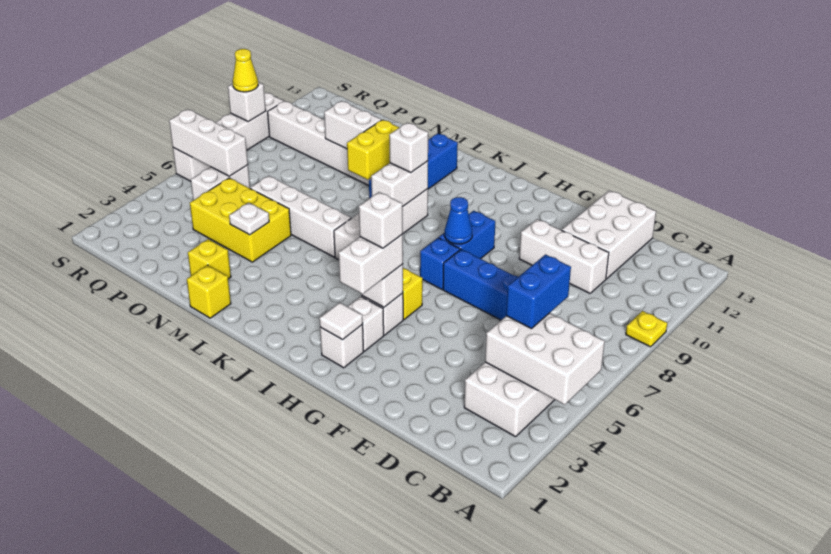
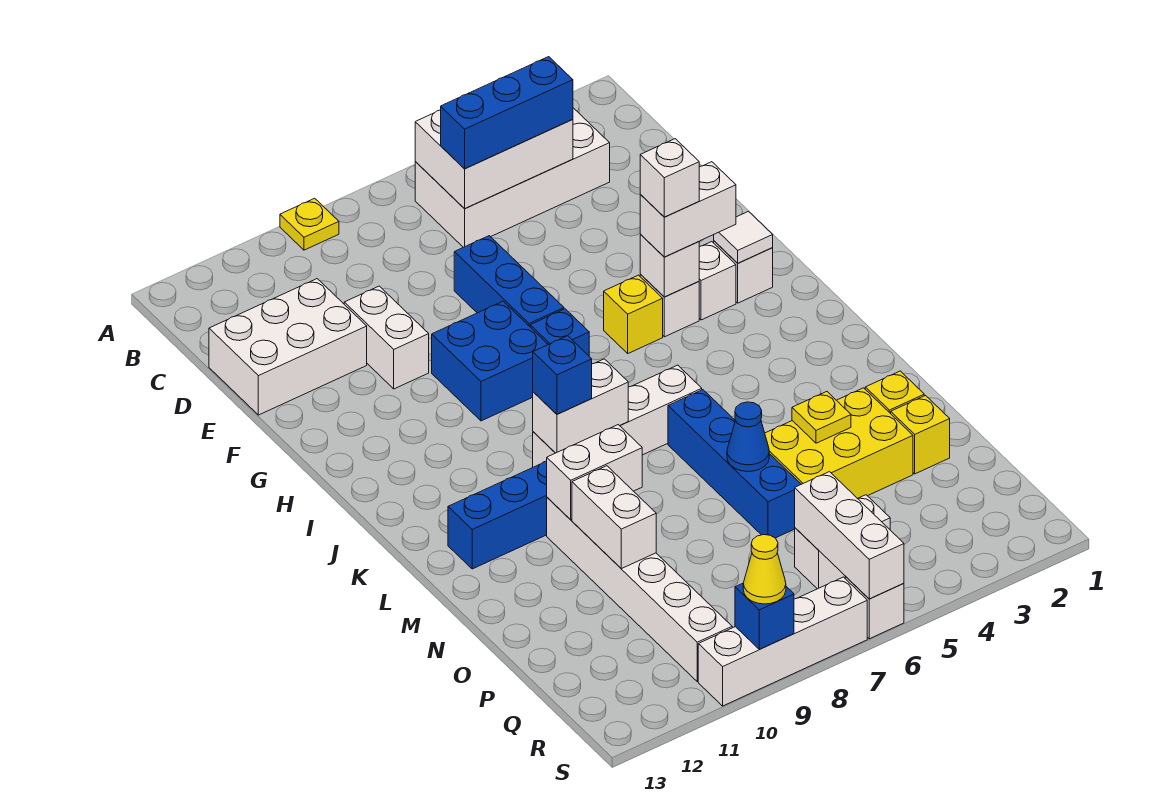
white brick A4:C5 level 2 -> white brick B4:C6 level 2
blue brick C5:C6 level 3 -> blue brick C4:C6 level 3
white brick D10:F10 level 1 -> white brick E10:F10 level 1
blue brick H8:H9 level 1 -> blue brick G8:H9 level 1
blue cone H8 level 2 -> blue cone N6 level 2
white brick K9 level 3 -> blue brick K9 level 3
white brick L6:O6 level 1 -> blue brick L6:O6 level 1
yellow brick M1 level 1 -> yellow brick O2 level 1
yellow brick M9:M10 level 2 -> white brick M9:M10 level 2
yellow brick N4:P5 level 1 -> yellow brick N3:O5 level 1
white plate N4 level 2 -> yellow plate N4 level 2
white brick S9 level 2 -> blue brick S9 level 2

